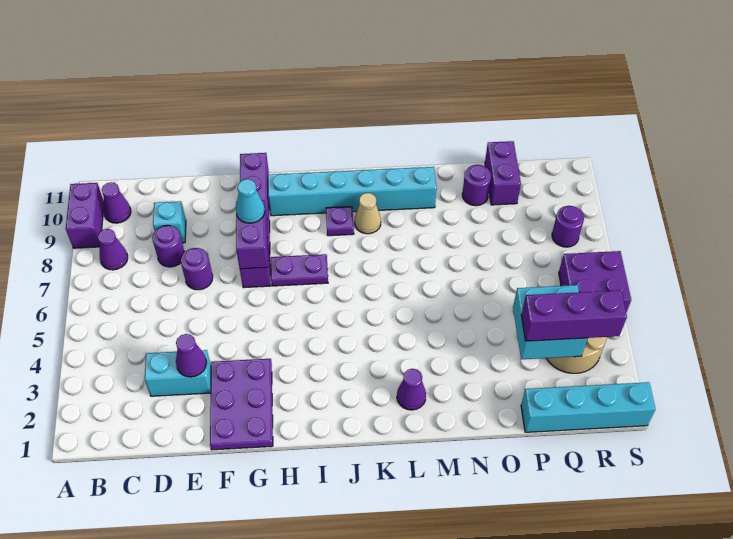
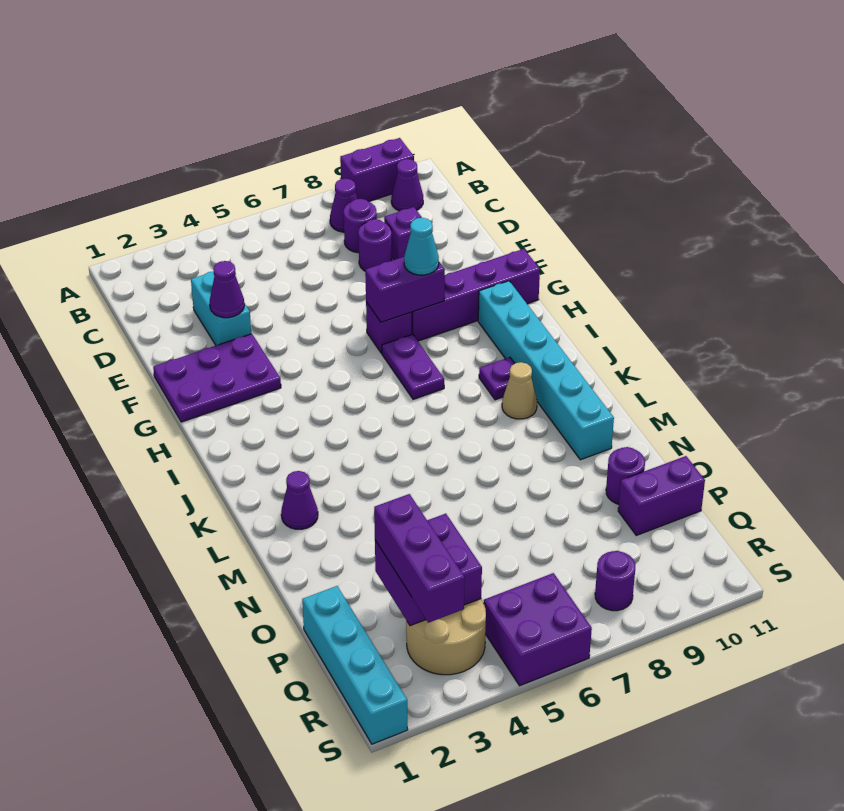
cyan brick D9 level 1 -> purple brick D9 level 1
purple round brick E7 level 1 -> purple round brick C8 level 1
cyan brick P3:Q4 level 2 -> purple brick P3:Q4 level 2

